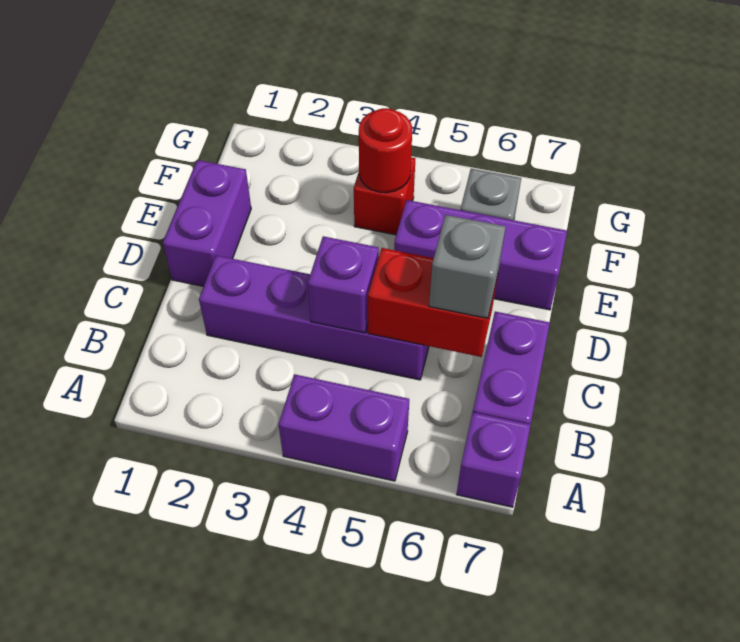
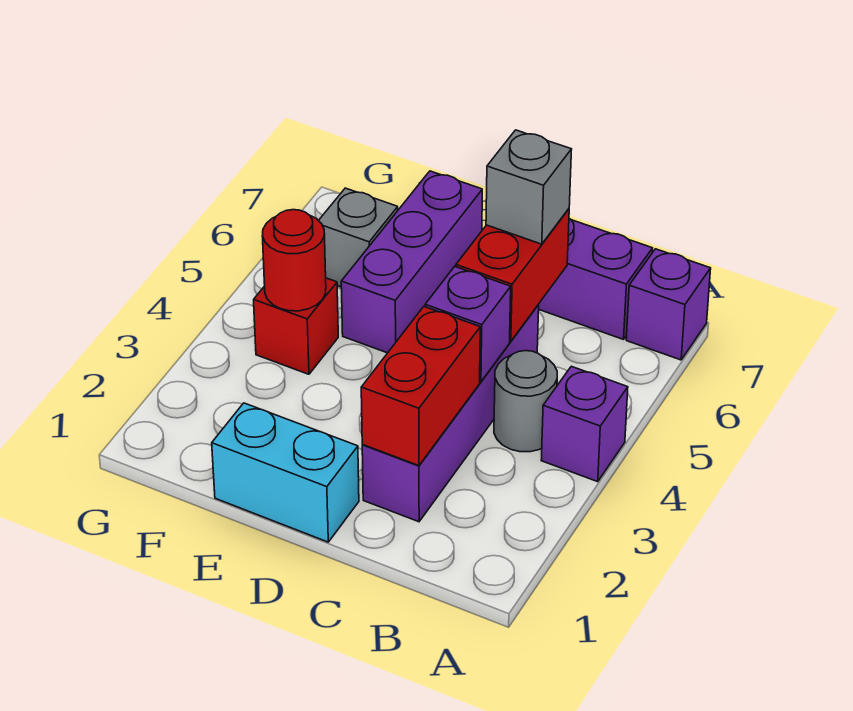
purple brick A4:A5 level 1 -> purple brick A4 level 1
none -> grey round brick B4 level 1
none -> red brick C2:C3 level 2
purple brick D1:E1 level 1 -> cyan brick D1:E1 level 1

